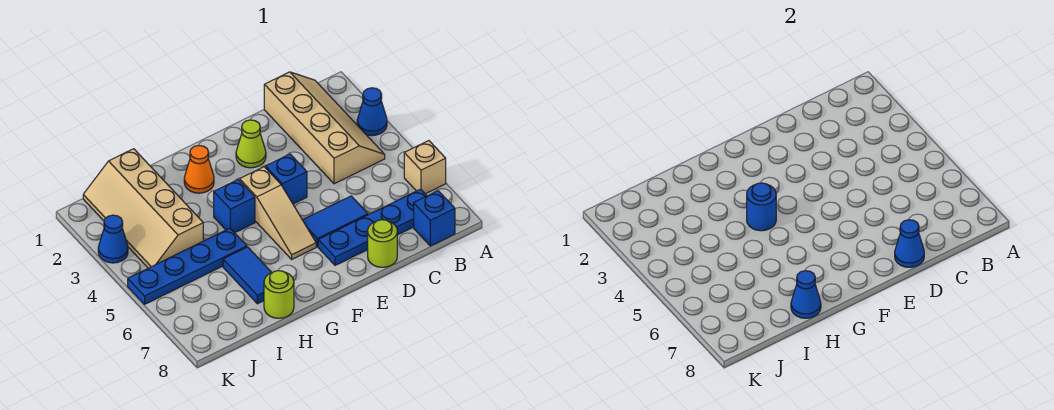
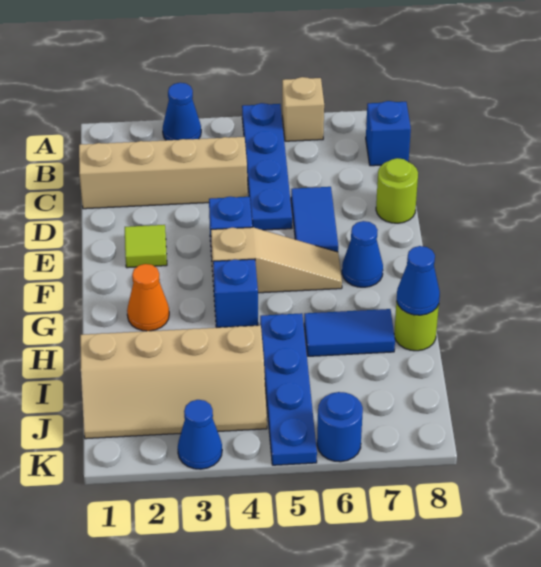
blue plate B7:E7 level 1 -> blue plate A5:D5 level 1
blue cone D8 level 2 -> blue cone F7 level 1
lime cone E2 level 1 -> lime tile E2 level 1
blue round brick G4 level 2 -> blue round brick K6 level 1

